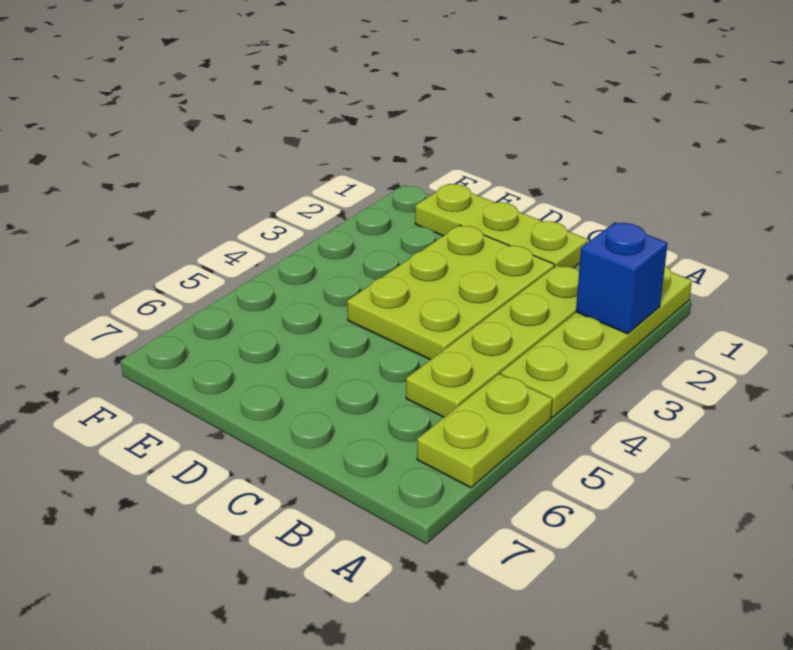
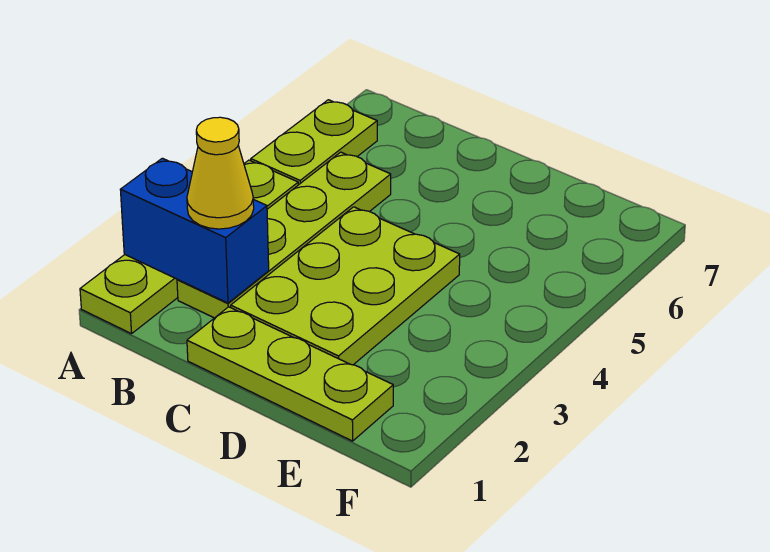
blue brick A2 level 2 -> blue brick A2:B2 level 2
none -> yellow cone B2 level 3

